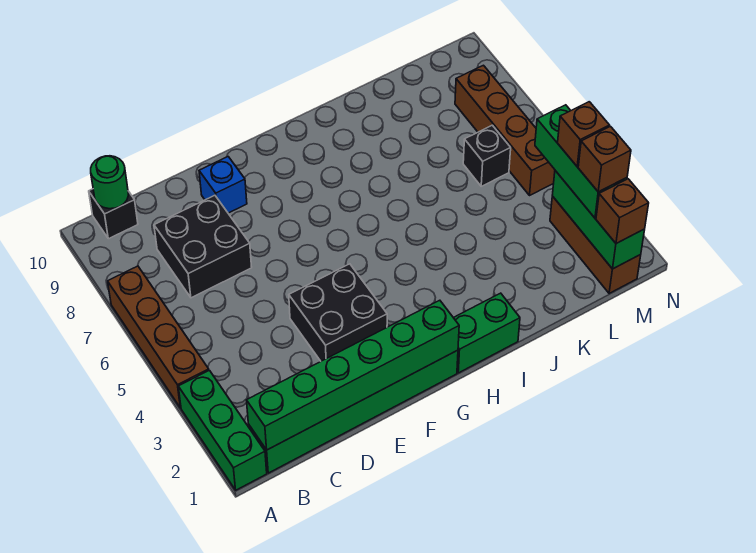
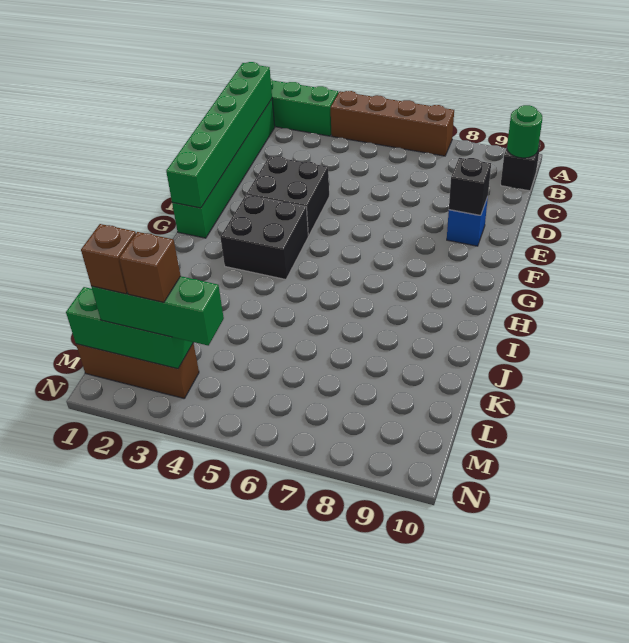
black brick C7:D8 level 1 -> black brick G3:H4 level 1
green brick H1:I1 level 1 -> none
black brick L6 level 1 -> black brick E9 level 2
brown brick M1 level 3 -> none
brown brick M5:M8 level 1 -> none

